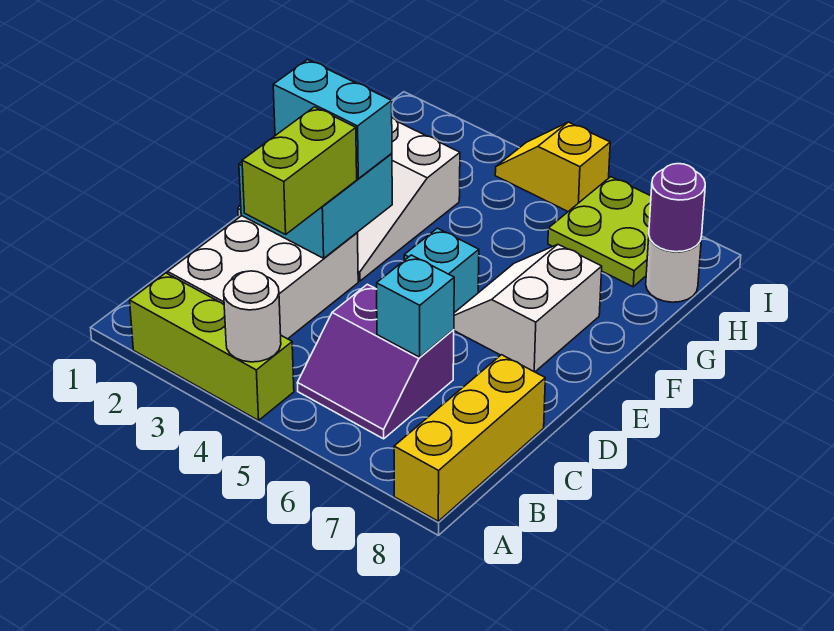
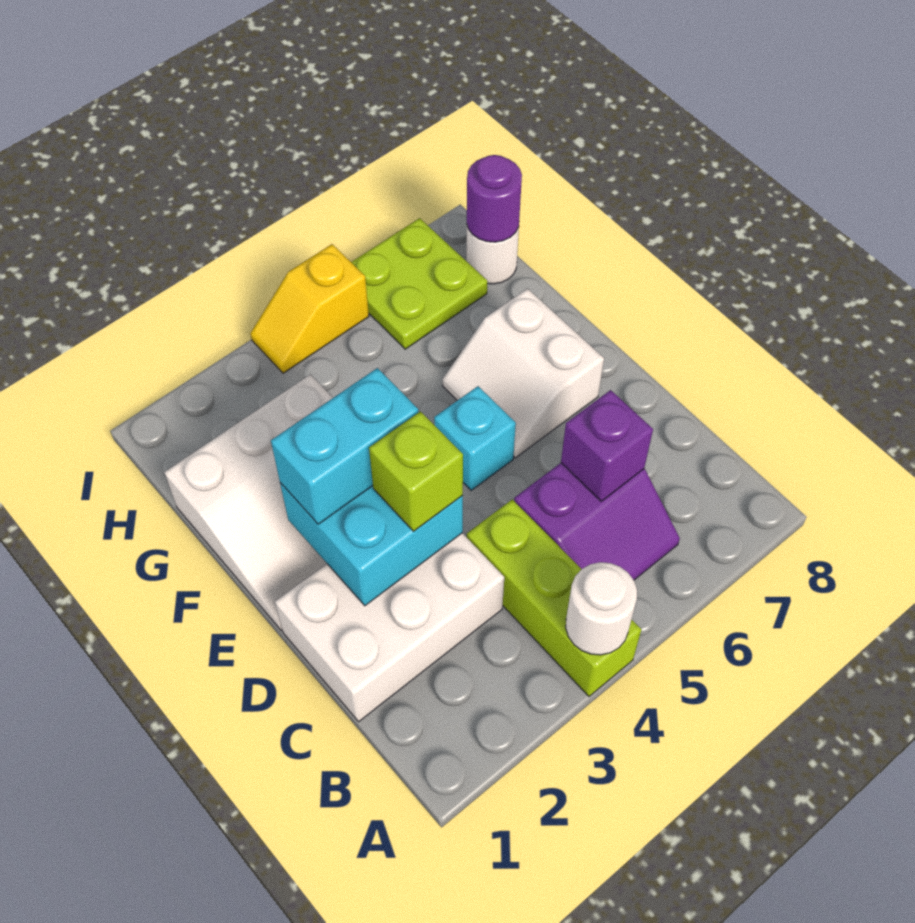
lime brick A2:A4 level 1 -> lime brick A4:C4 level 1
yellow brick A8:C8 level 1 -> none
white brick B2:D3 level 1 -> white brick C1:D3 level 1
lime brick C3:D3 level 3 -> lime brick D3 level 3
cyan brick C6 level 2 -> purple brick C6 level 2

